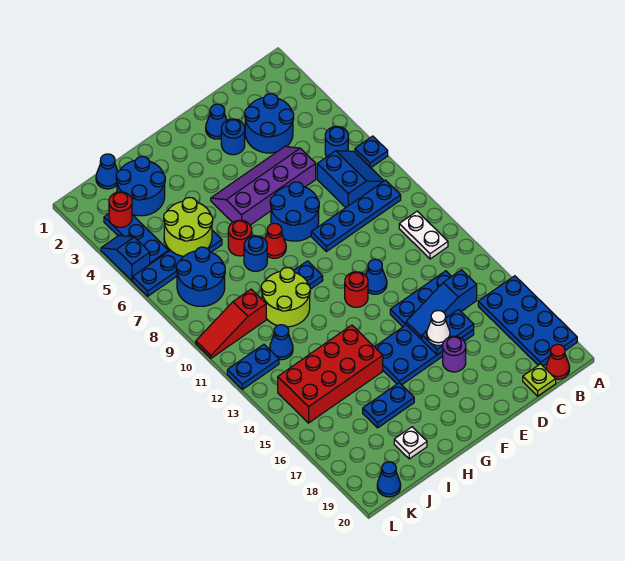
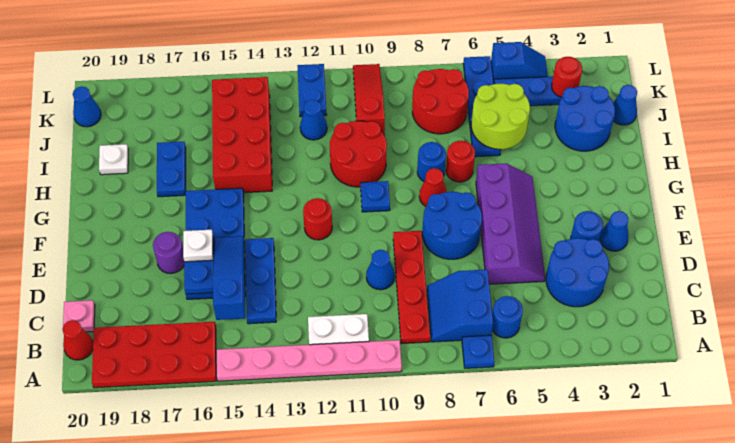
none -> pink plate A10:A15 level 1
blue plate A16:B19 level 1 -> red plate A16:B19 level 1
blue slope B7:C8 level 1 top C -> blue slope B7:C8 level 1 top 7
blue plate B9:E9 level 1 -> red plate B9:E9 level 1
lime plate C20 level 1 -> pink plate C20 level 1
blue cone E12 level 1 -> blue cone D10 level 1
white cone E16 level 3 -> white plate E16 level 3
lime round brick H10:I11 level 1 -> red round brick H10:I11 level 1
blue round brick J7:K8 level 1 -> red round brick J7:K8 level 1

